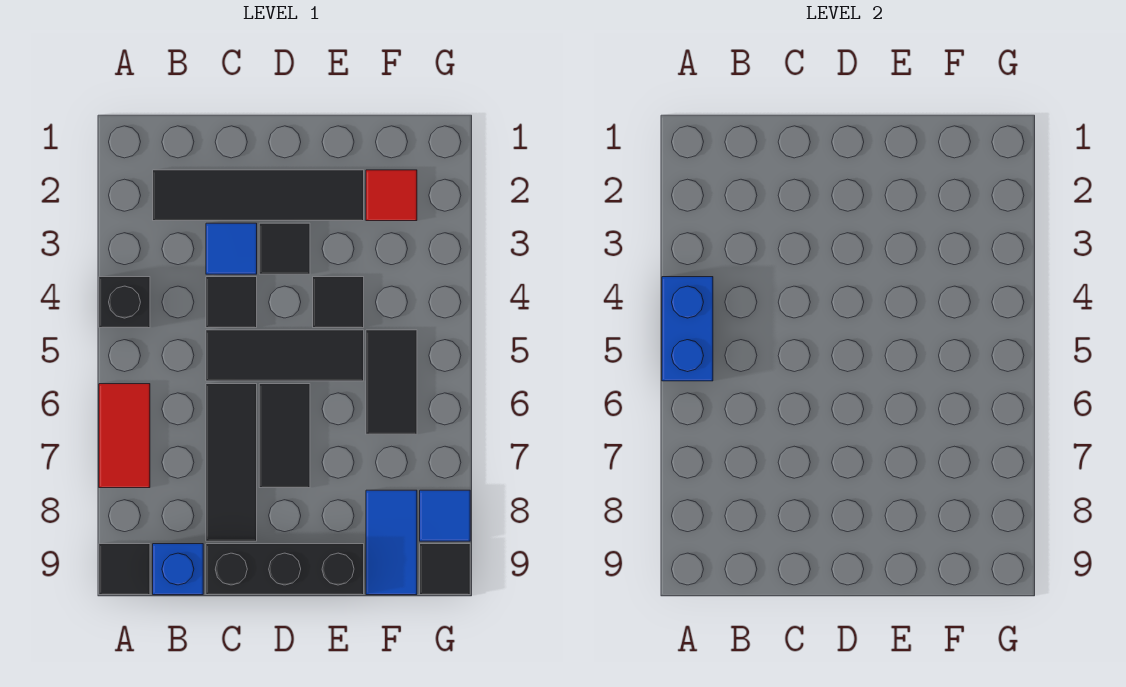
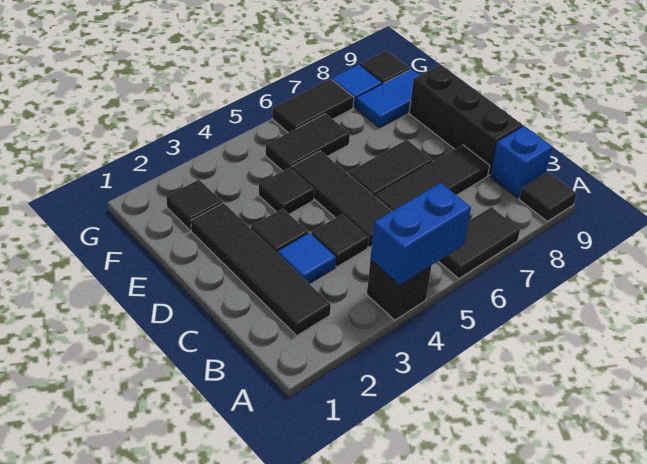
red tile A6:A7 level 1 -> black tile A6:A7 level 1
red tile F2 level 1 -> black tile F2 level 1
none -> black tile G6:G7 level 1

